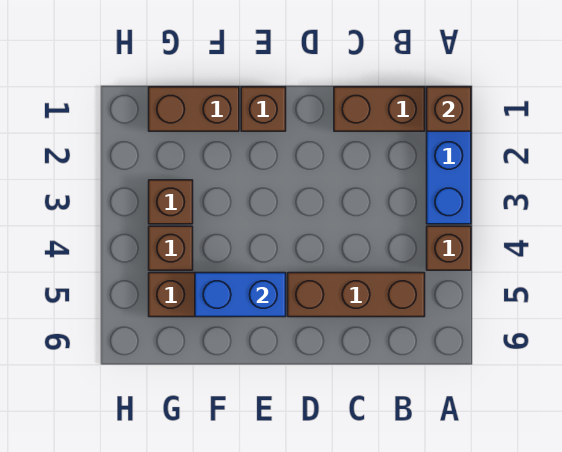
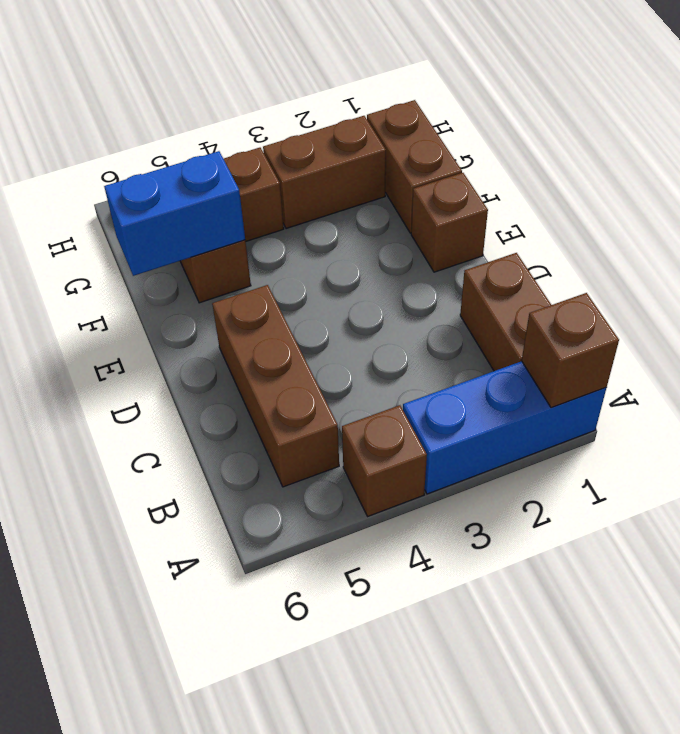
blue brick E5:F5 level 2 -> blue brick F5:F6 level 2
brown brick G3 level 1 -> brown brick G2:G3 level 1

